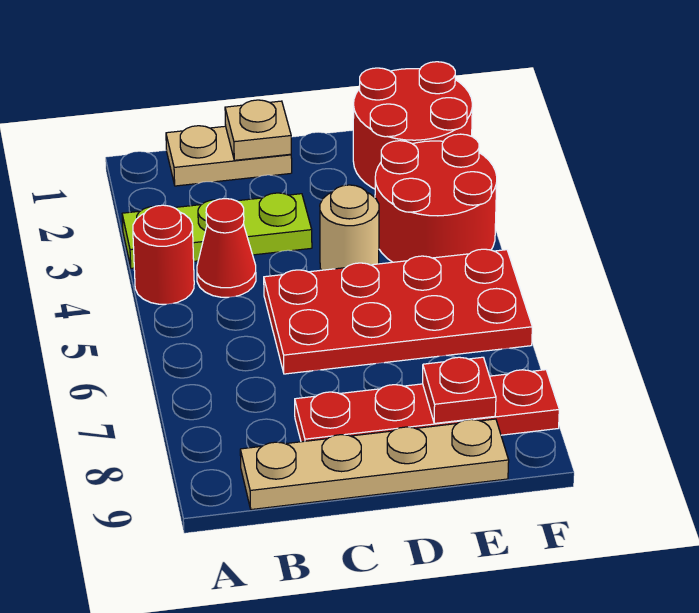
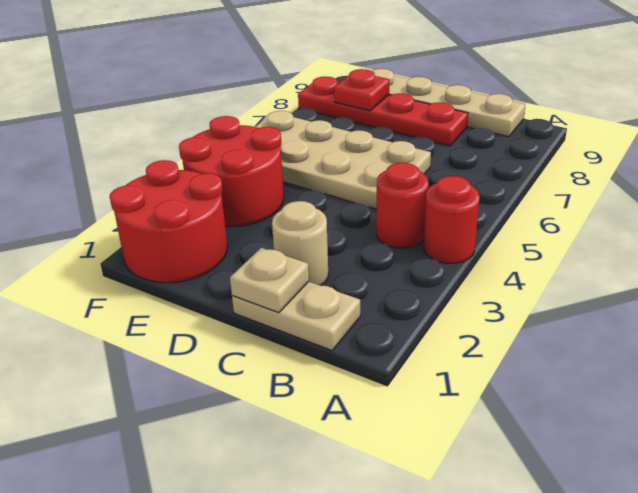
lime plate A3:C3 level 1 -> none
red cone B4 level 1 -> red round brick B4 level 1
red plate C5:F6 level 1 -> tan plate C5:F6 level 1
tan round brick D4 level 1 -> tan round brick C2 level 1

